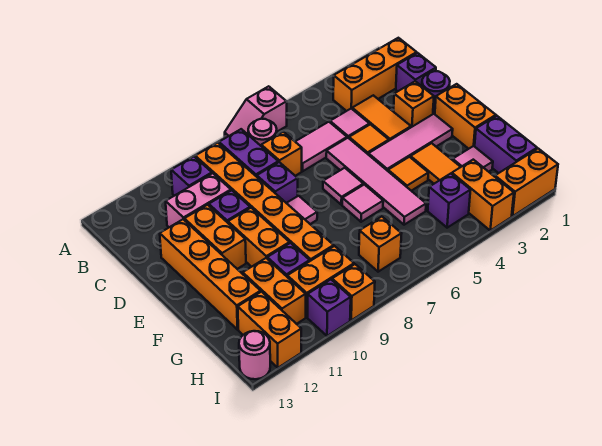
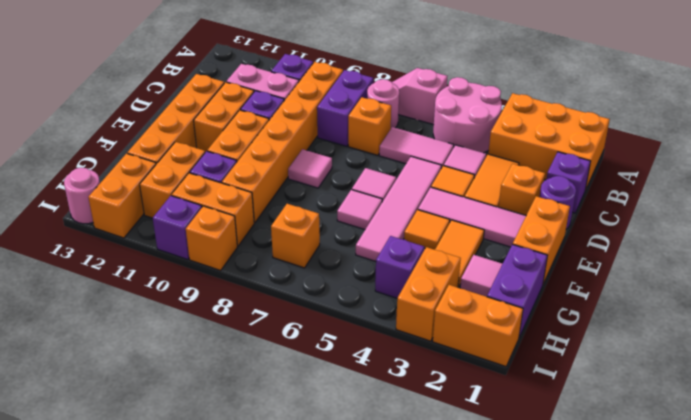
none -> pink round brick A4:B5 level 1
orange brick B1:B3 level 1 -> orange brick A1:B3 level 1
purple brick D8 level 1 -> none

